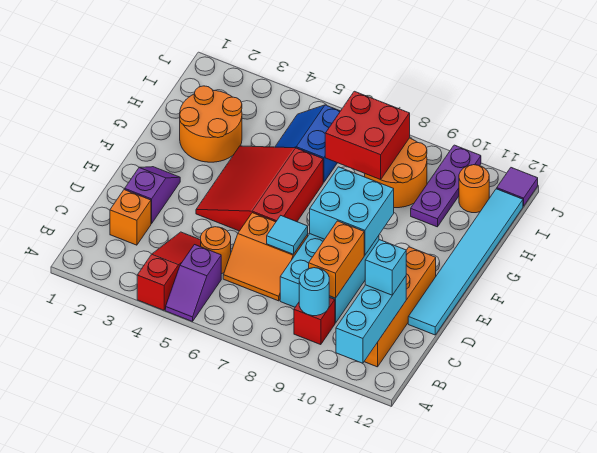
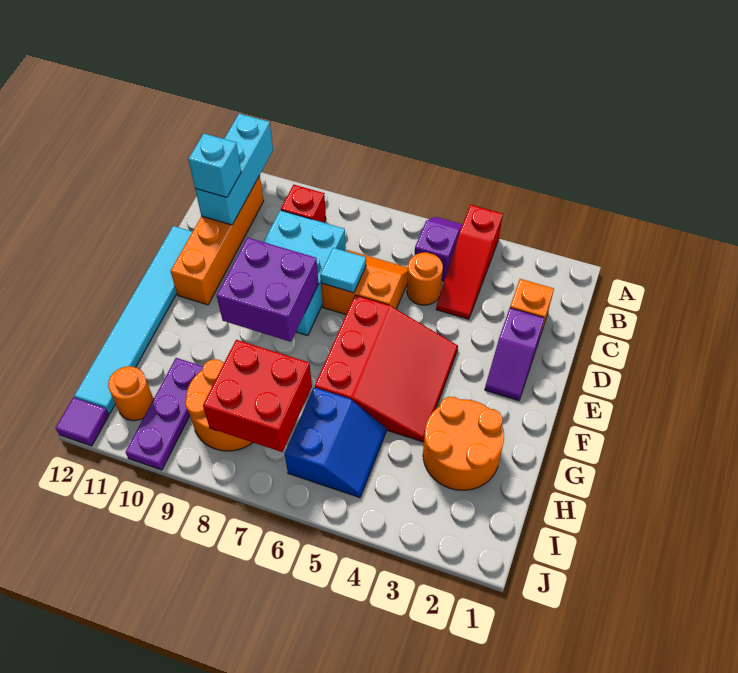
cyan round brick B9 level 2 -> none
orange brick C9:D9 level 2 -> none
cyan brick E8:F9 level 2 -> purple brick E8:F9 level 2

